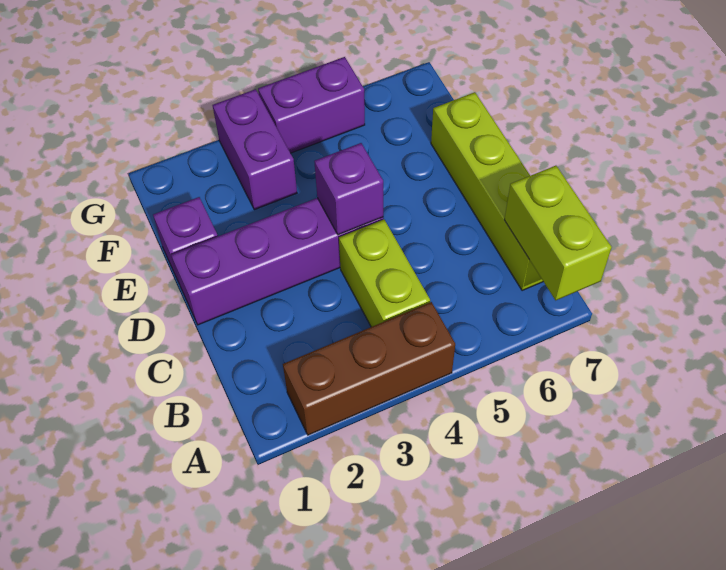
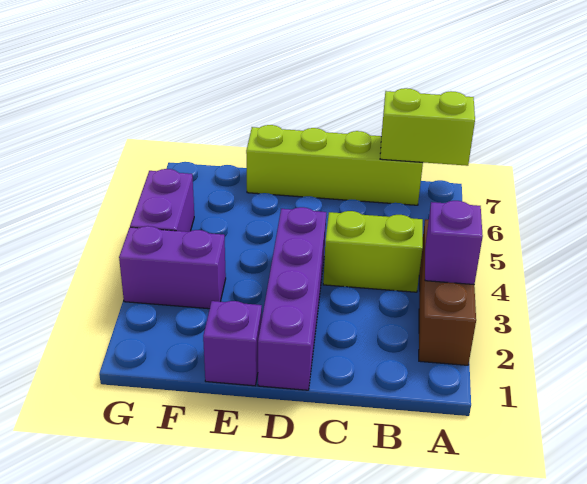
purple brick D4 level 2 -> purple brick A3 level 2

